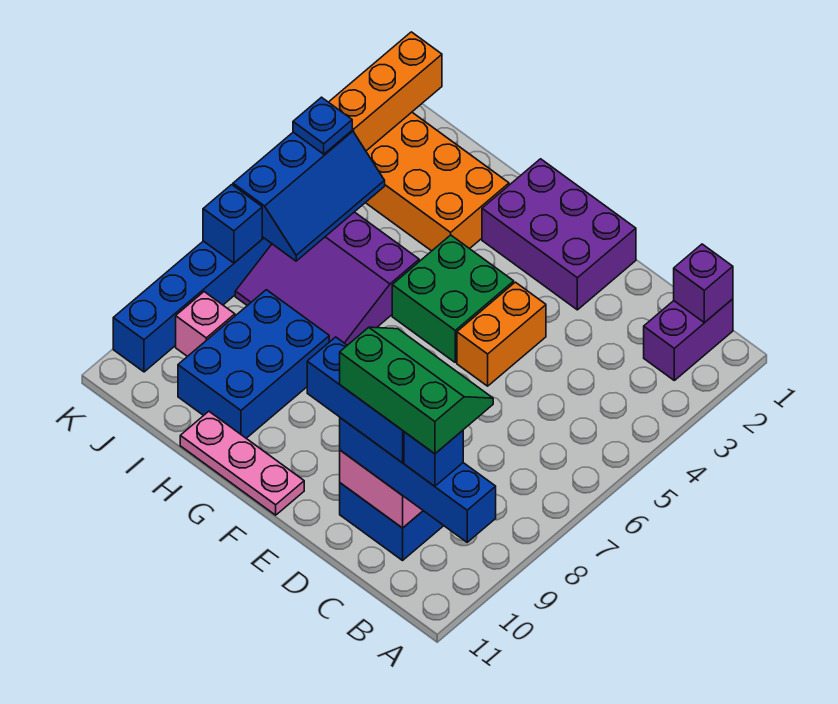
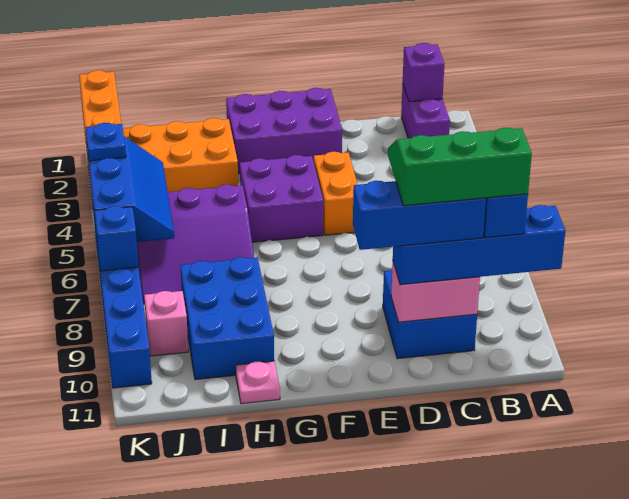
green brick F4:G5 level 1 -> purple brick F4:G5 level 1
pink plate F11:H11 level 1 -> pink plate H11 level 1

